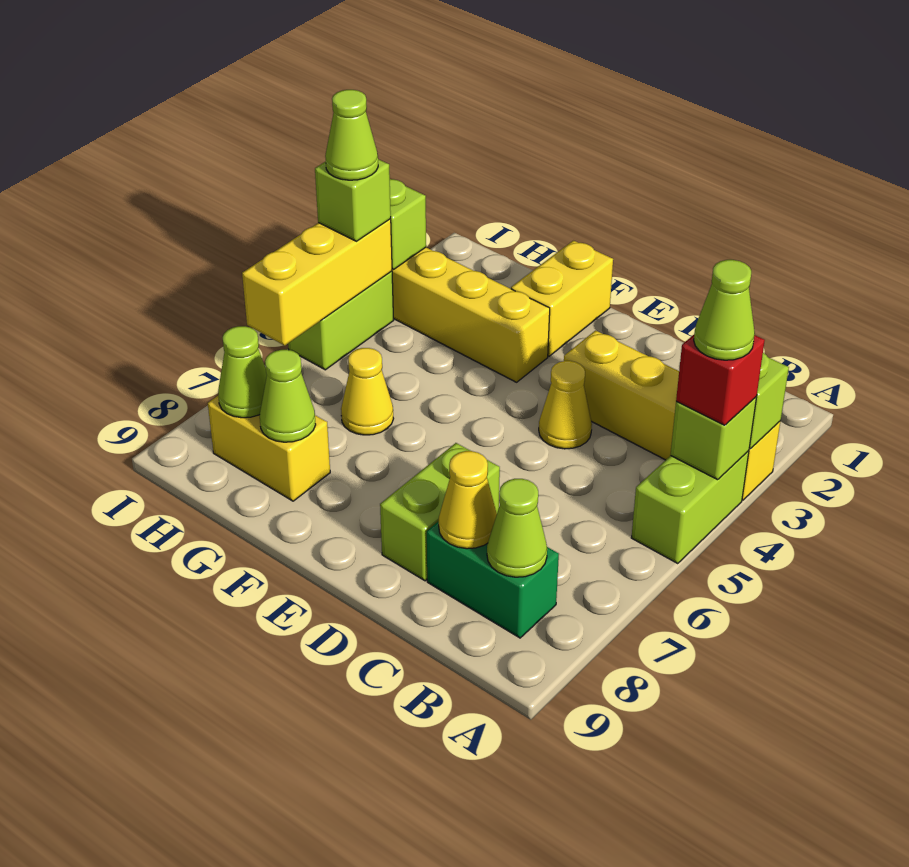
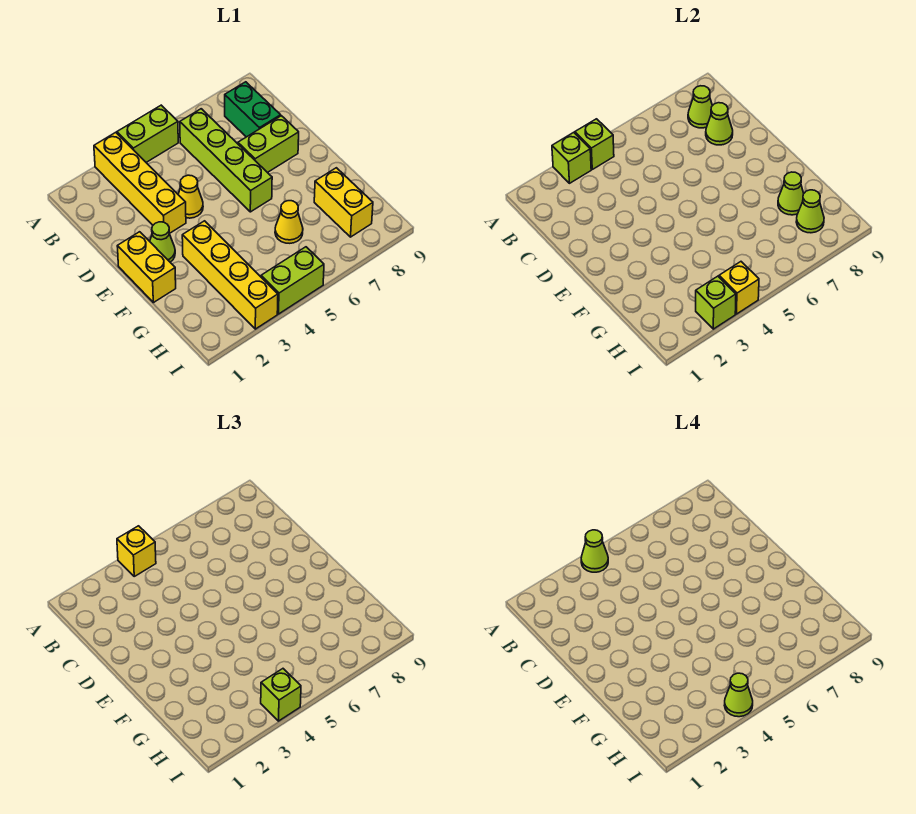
red brick A4 level 3 -> yellow brick A4 level 3
none -> lime brick B6:E6 level 1
yellow cone C8 level 2 -> lime cone C8 level 2
none -> lime cone E2 level 1
yellow brick F1:F2 level 1 -> yellow brick E1:F1 level 1
yellow brick I4:I6 level 2 -> yellow brick I4 level 2

